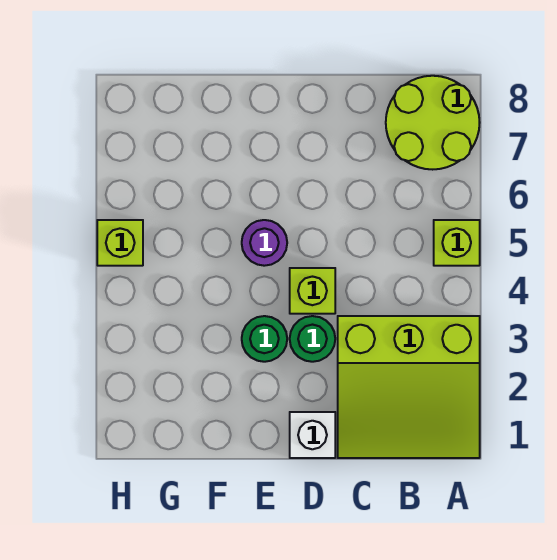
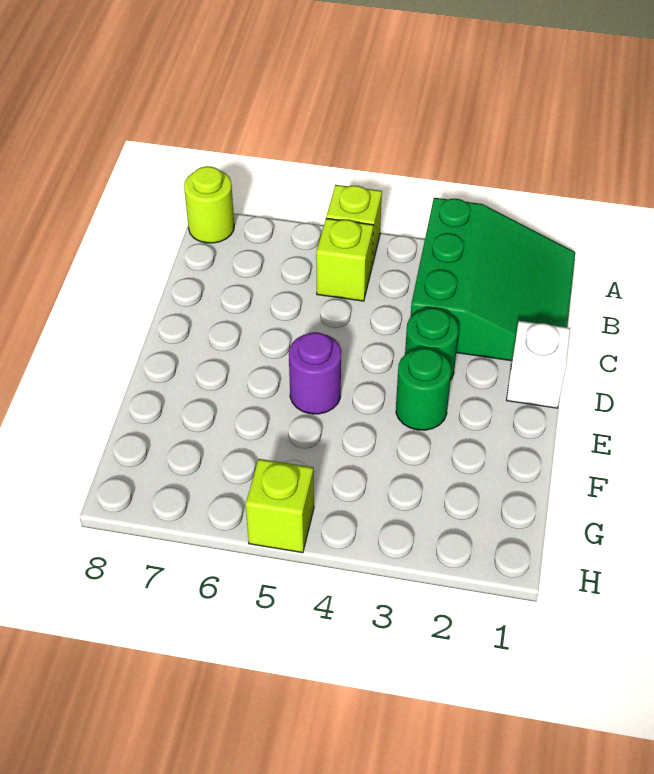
lime slope A1:C3 level 1 top 3 -> green slope A1:C3 level 1 top 3
lime round brick A7:B8 level 1 -> lime round brick A8 level 1
lime brick D4 level 1 -> lime brick B5 level 1

